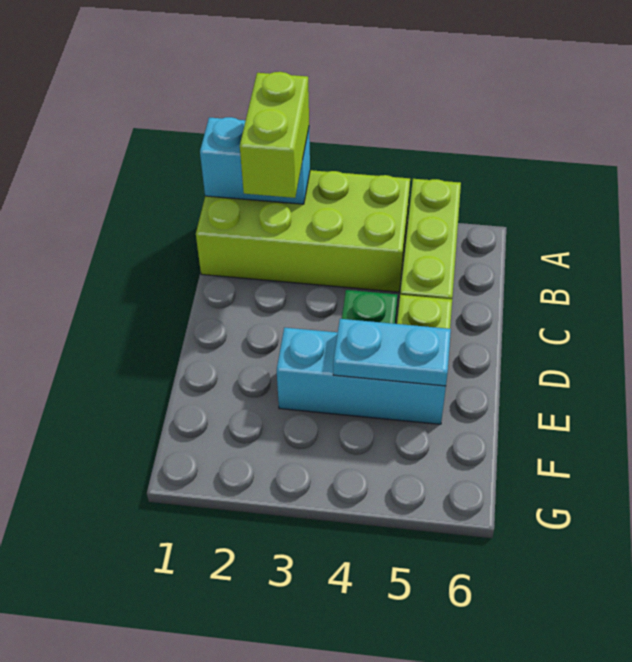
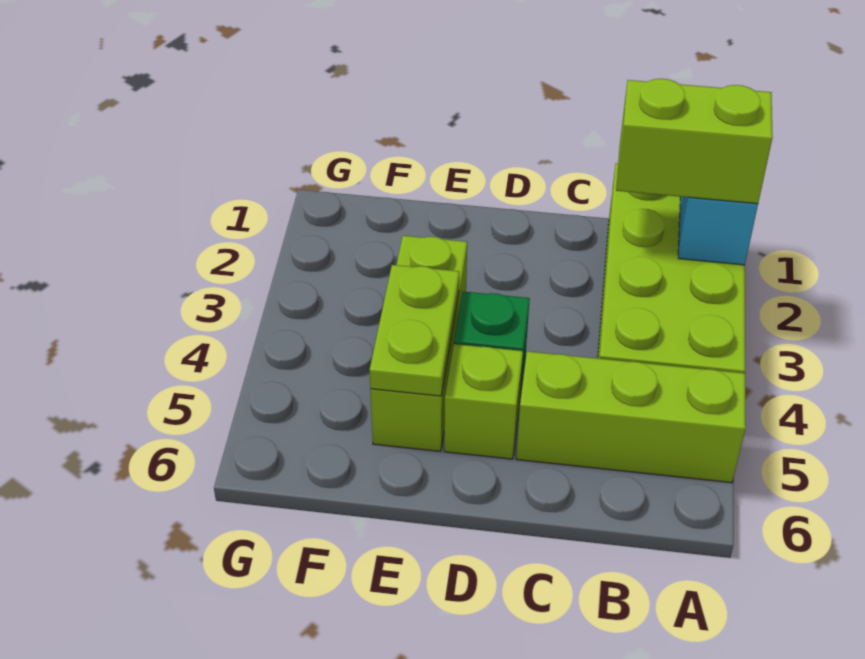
cyan brick E3:E5 level 1 -> lime brick E3:E5 level 1
cyan plate E4:E5 level 2 -> lime plate E4:E5 level 2

